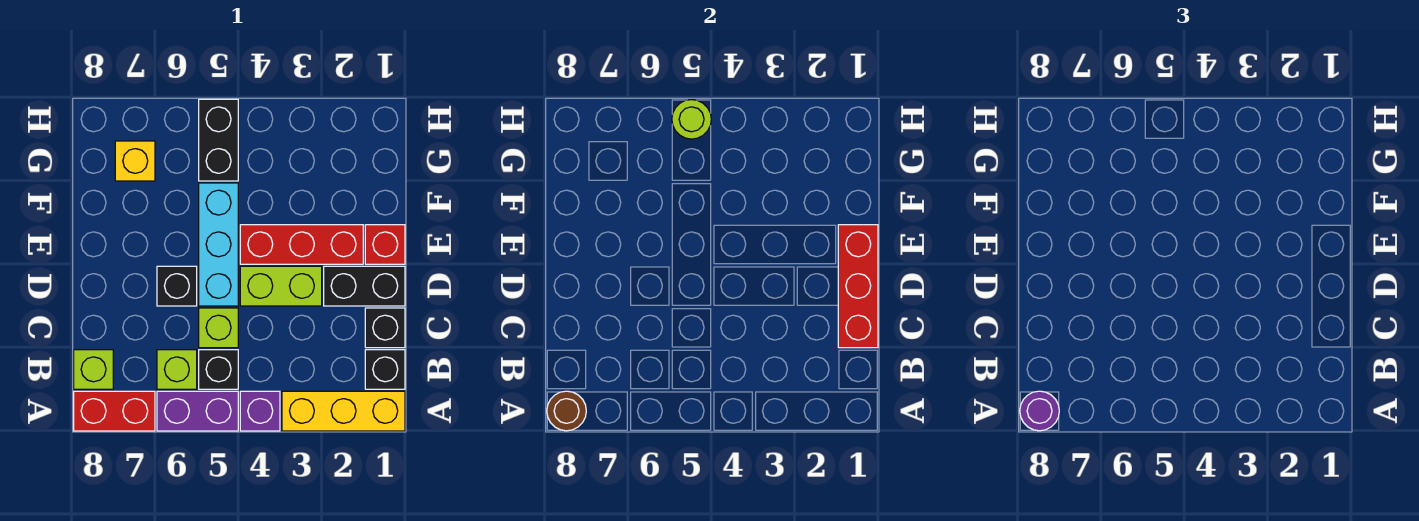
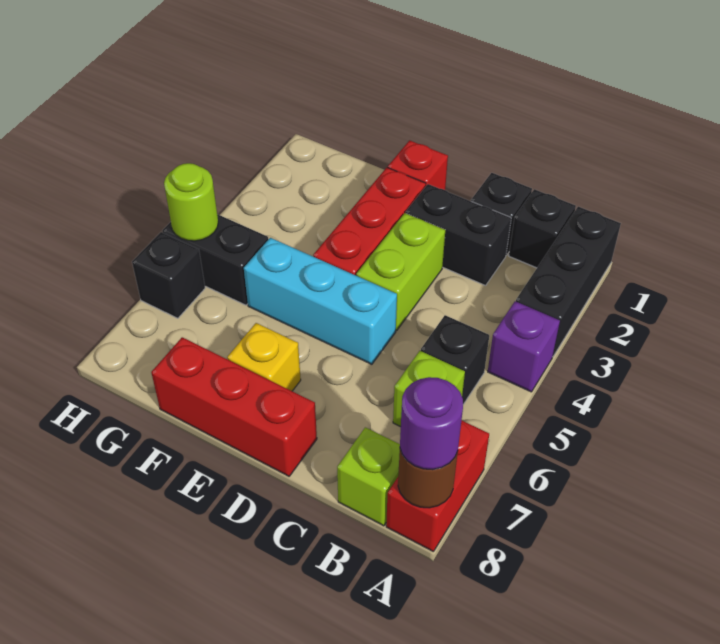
yellow brick A1:A3 level 1 -> black brick A1:A3 level 1
purple brick A5:A6 level 1 -> none
red brick C1:E1 level 2 -> red brick D8:F8 level 1
lime brick C5 level 1 -> none
black brick D1:D2 level 1 -> black brick C2:D2 level 1
black brick D6 level 1 -> black brick H6 level 1
yellow brick G7 level 1 -> yellow brick E7 level 1

